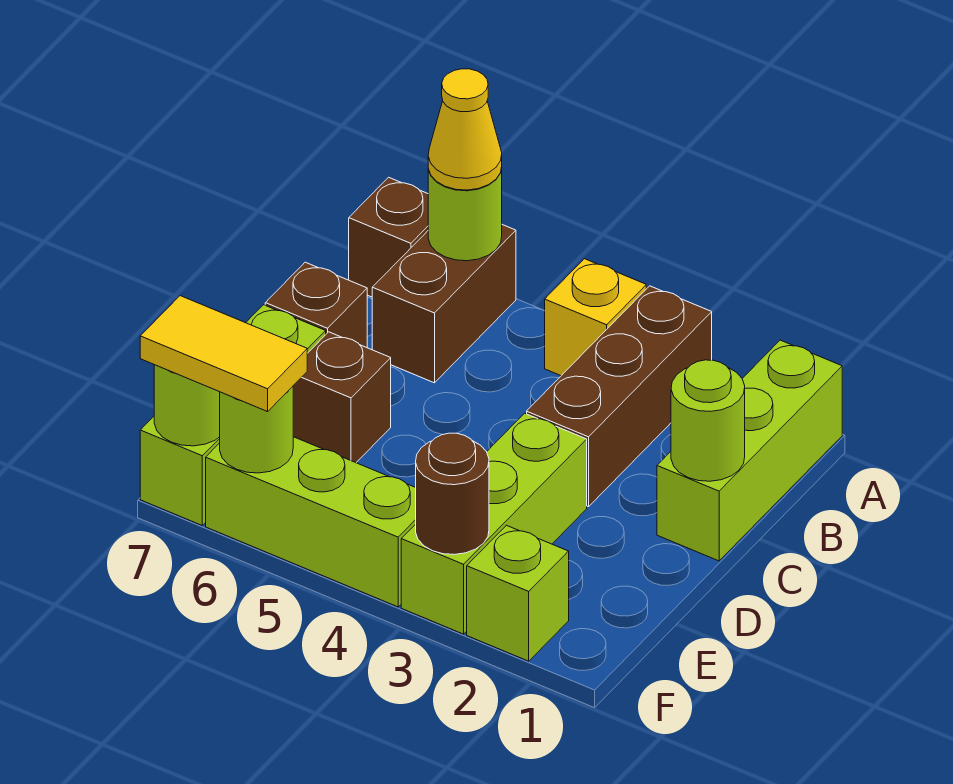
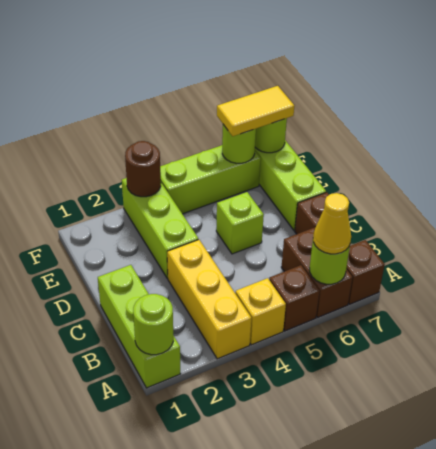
brown brick A3:C3 level 1 -> yellow brick A3:C3 level 1
lime round brick C1 level 2 -> lime round brick A1 level 2
brown brick D6 level 1 -> brown brick A5 level 1
lime brick F2 level 1 -> lime brick D5 level 1

